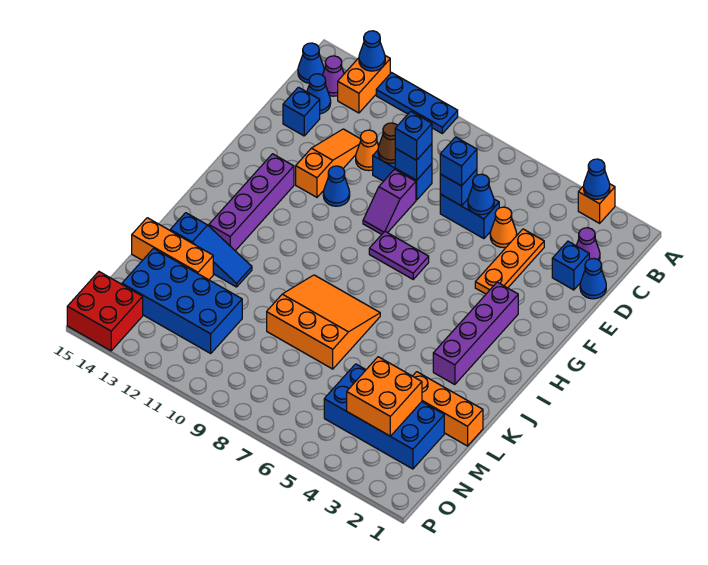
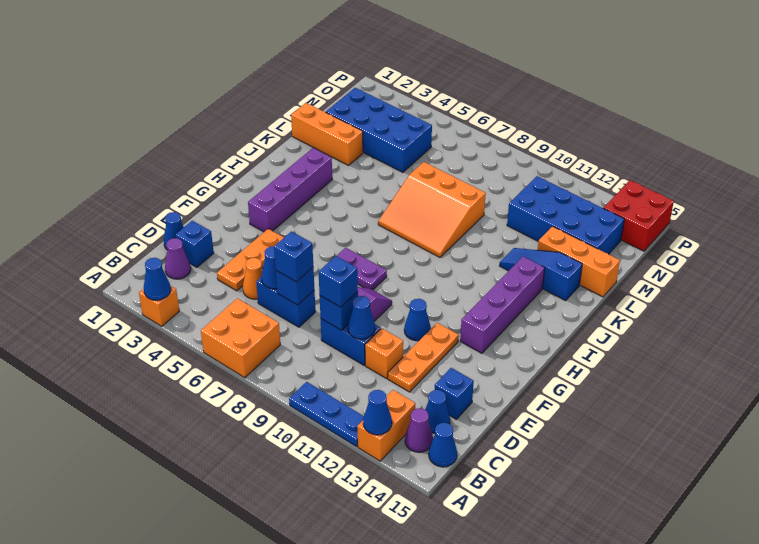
brown cone D10 level 2 -> blue cone D10 level 2
orange cone D11 level 1 -> orange brick D11 level 1
orange slope D12:F12 level 1 top F -> orange plate D12:F12 level 1
orange brick M3:N4 level 2 -> orange brick A6:B7 level 1

